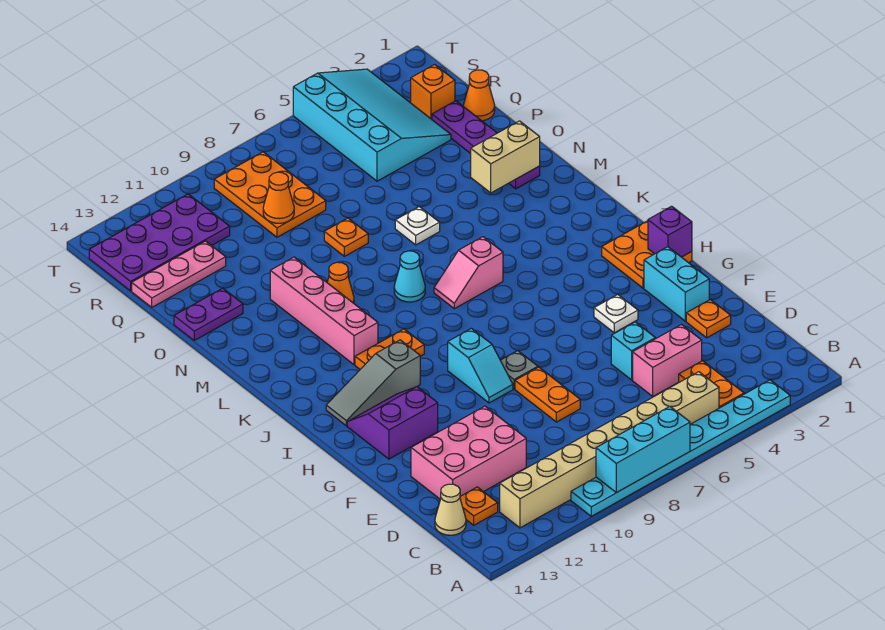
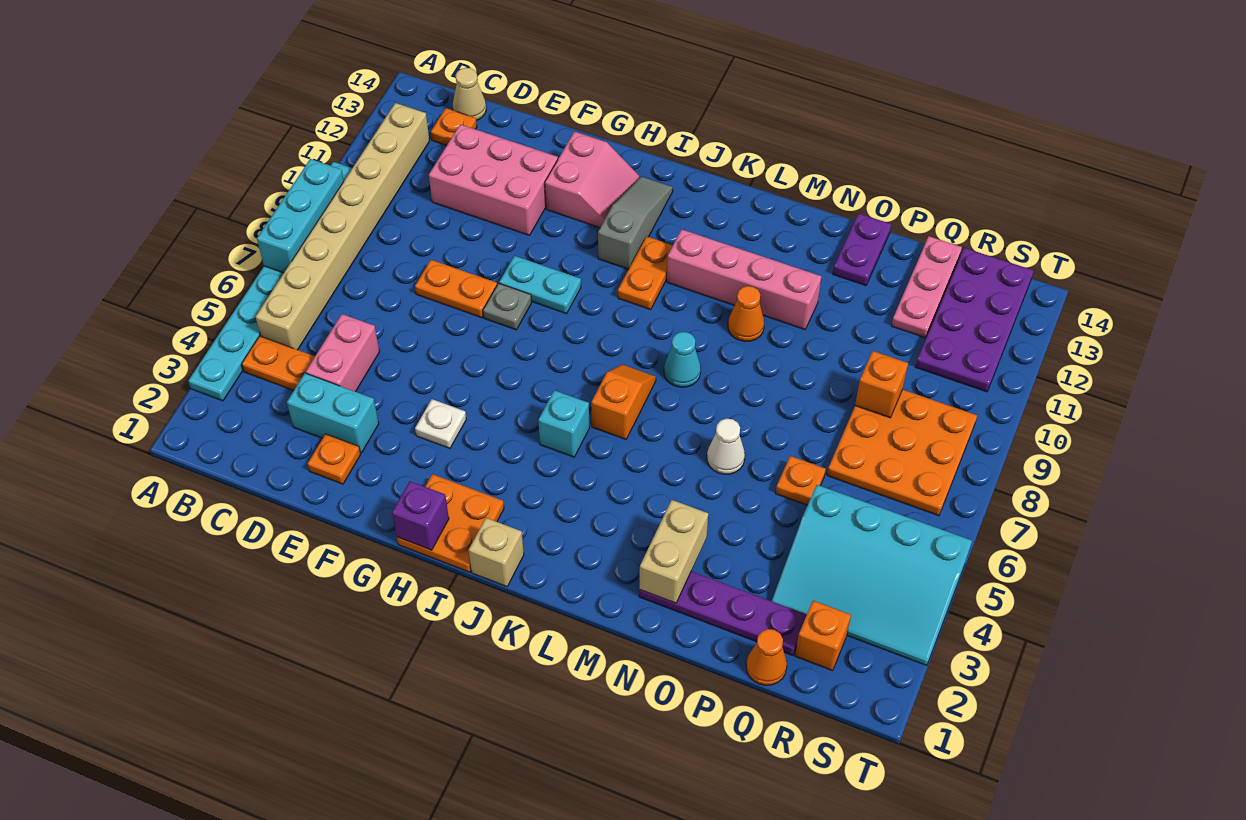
pink brick D11:E13 level 1 -> pink brick D11:F12 level 1
cyan brick E5 level 1 -> cyan brick J5 level 1
cyan brick F2:G2 level 1 -> cyan brick D3:E3 level 1
cyan slope G9:H9 level 1 top H -> cyan plate G9:H9 level 1
purple slope G12:H13 level 1 top G -> pink slope G12:H13 level 1 top G
none -> tan brick J1 level 1
pink slope K6:K7 level 1 top 6 -> orange slope K6:K7 level 1 top 6
white plate N6 level 1 -> white cone N6 level 1
orange plate O8 level 1 -> orange plate P6 level 1
orange plate Q8:S9 level 1 -> orange plate Q7:S9 level 1
orange cone Q9 level 2 -> orange brick Q9 level 2

